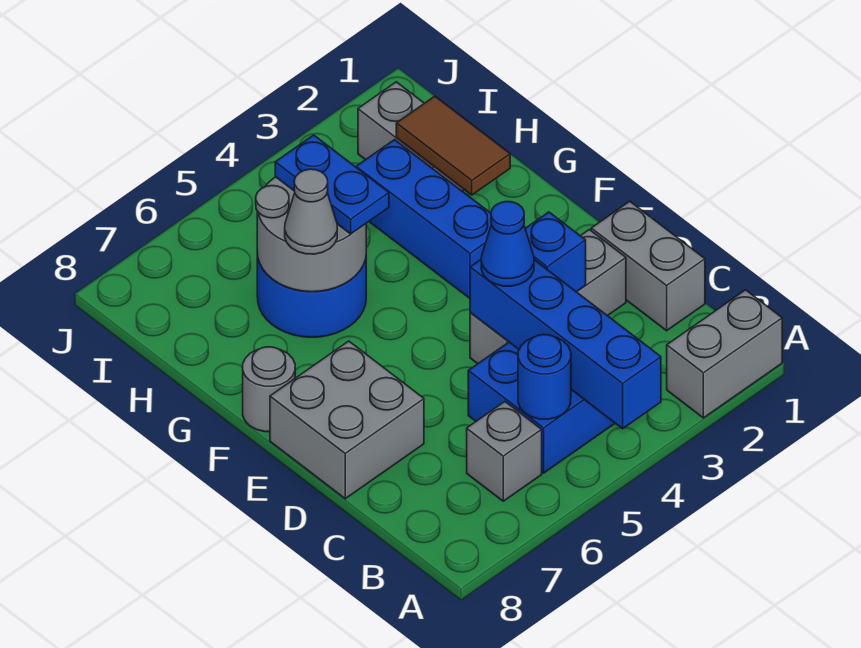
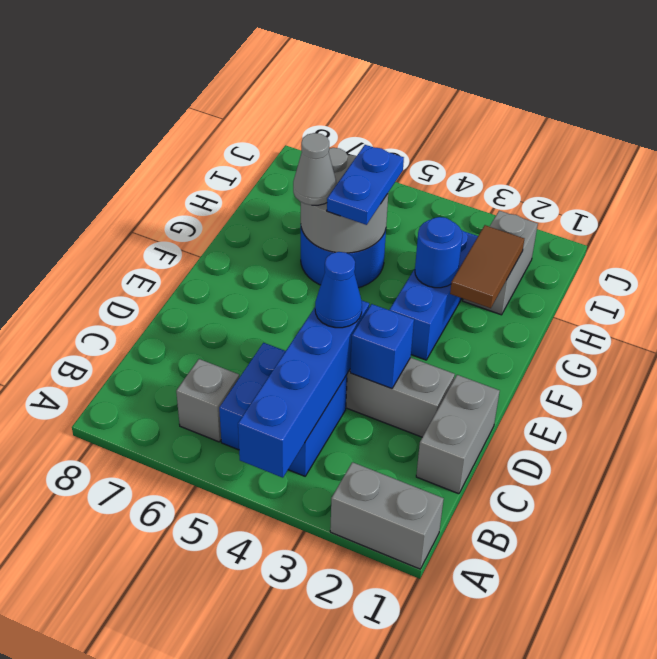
blue round brick B5 level 2 -> blue round brick G3 level 2
grey brick D7:E8 level 1 -> none
grey round brick F8 level 1 -> none

